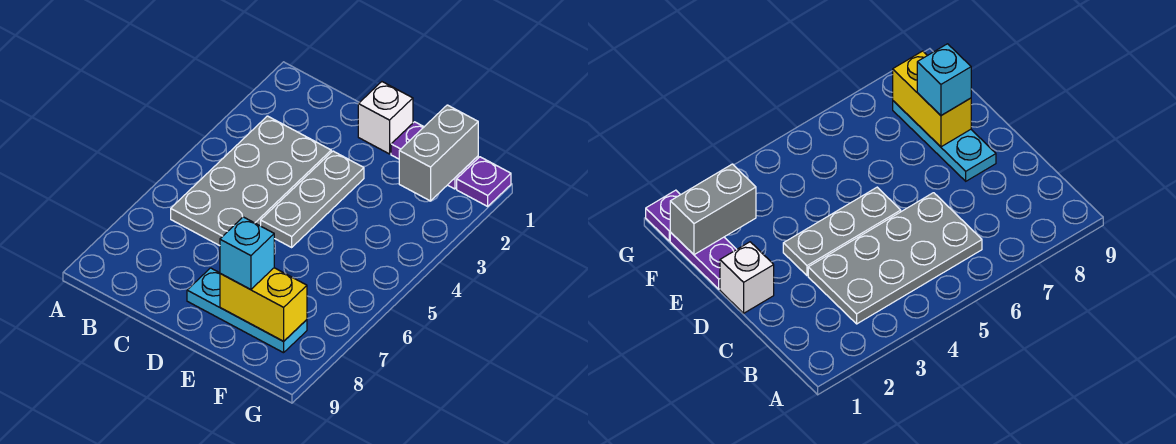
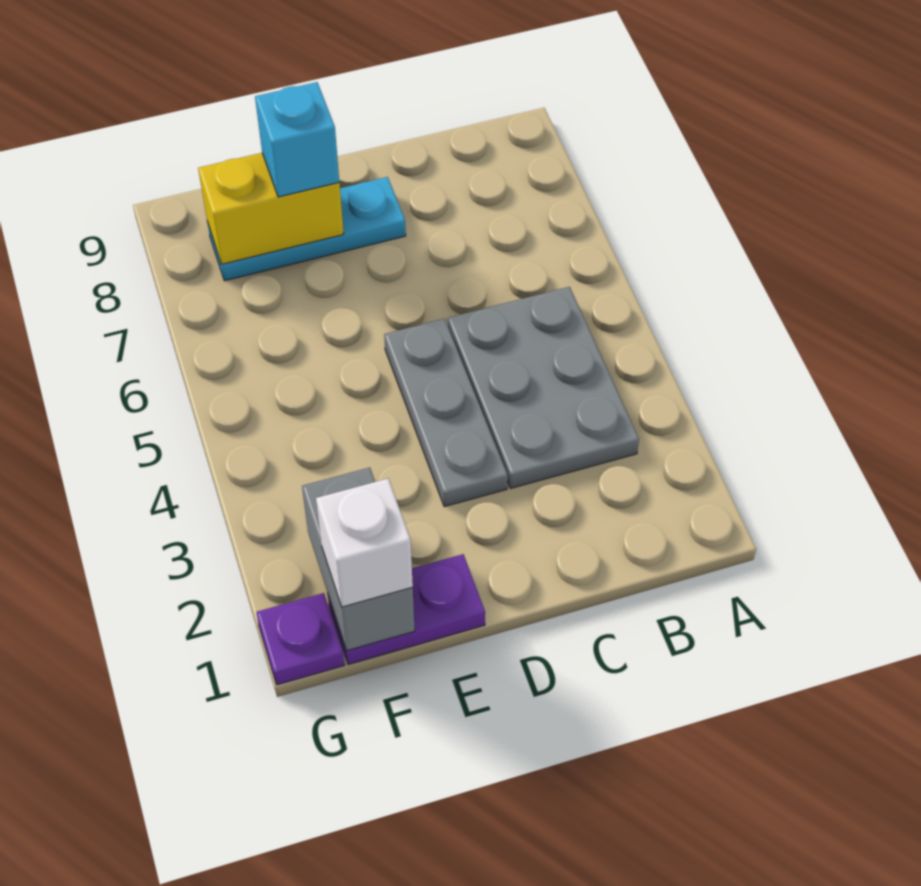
grey plate B3:C6 level 1 -> grey plate B3:C5 level 1
white brick D1 level 1 -> white brick F1 level 3

